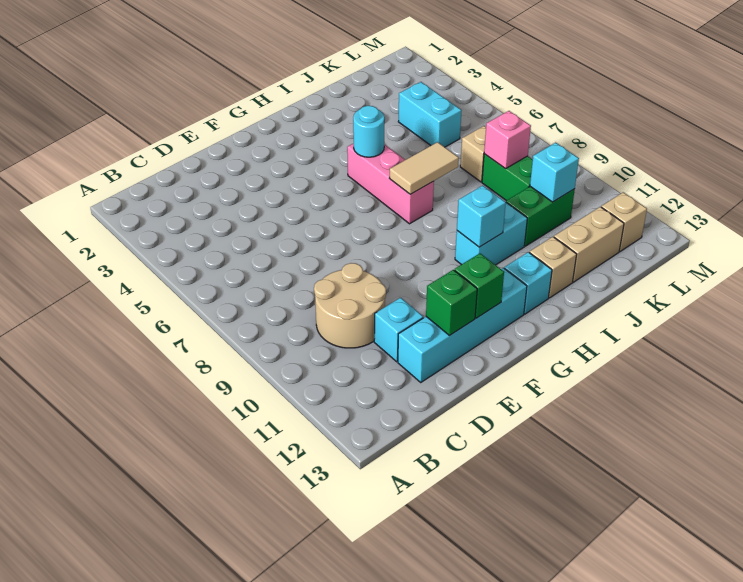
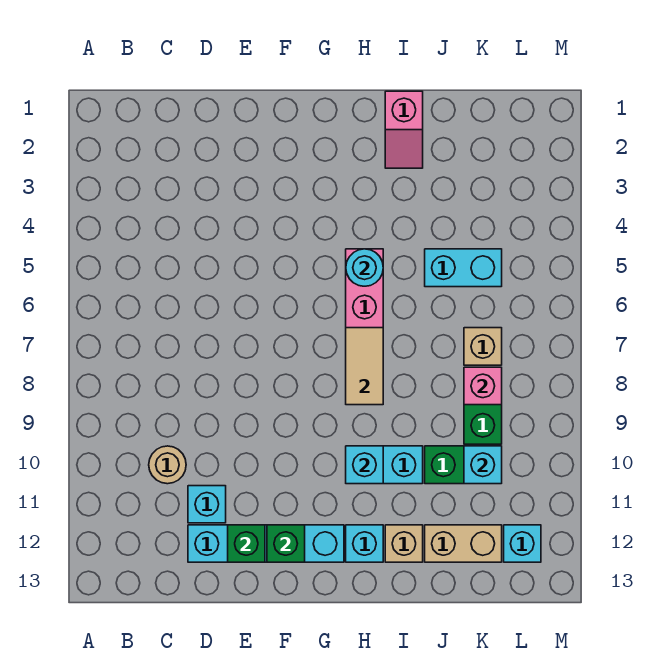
tan round brick C9:D10 level 1 -> tan round brick C10 level 1
tan tile H7:I7 level 2 -> tan tile H7:H8 level 2
none -> pink slope I1:I2 level 1 top 1
cyan brick K4:K5 level 1 -> cyan brick J5:K5 level 1
tan brick L12 level 1 -> cyan brick L12 level 1

